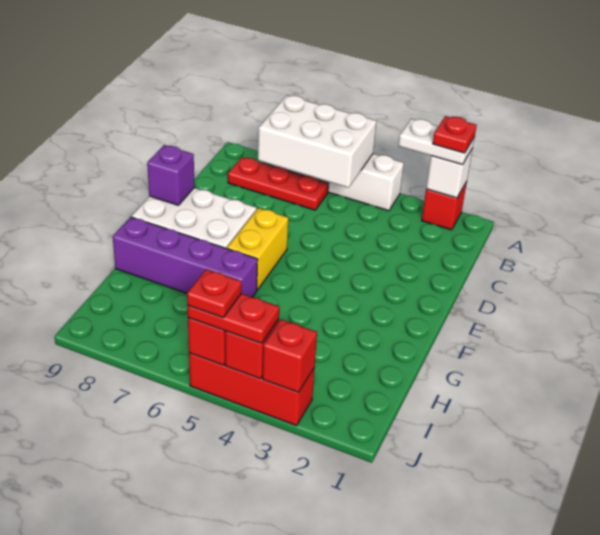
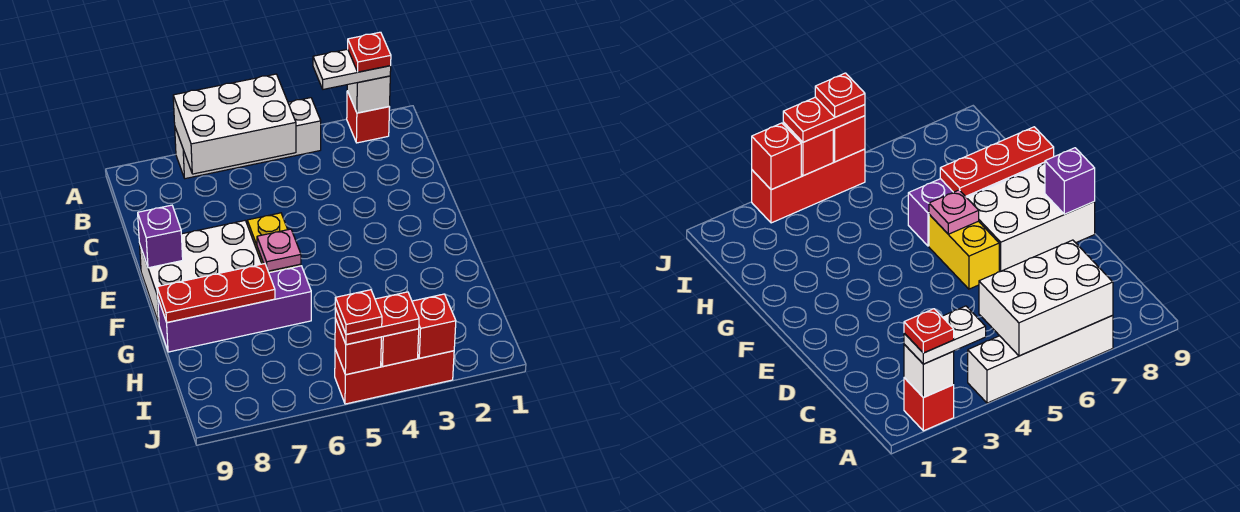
red plate B6:B8 level 1 -> red plate G7:G9 level 2
none -> pink plate F6 level 2

